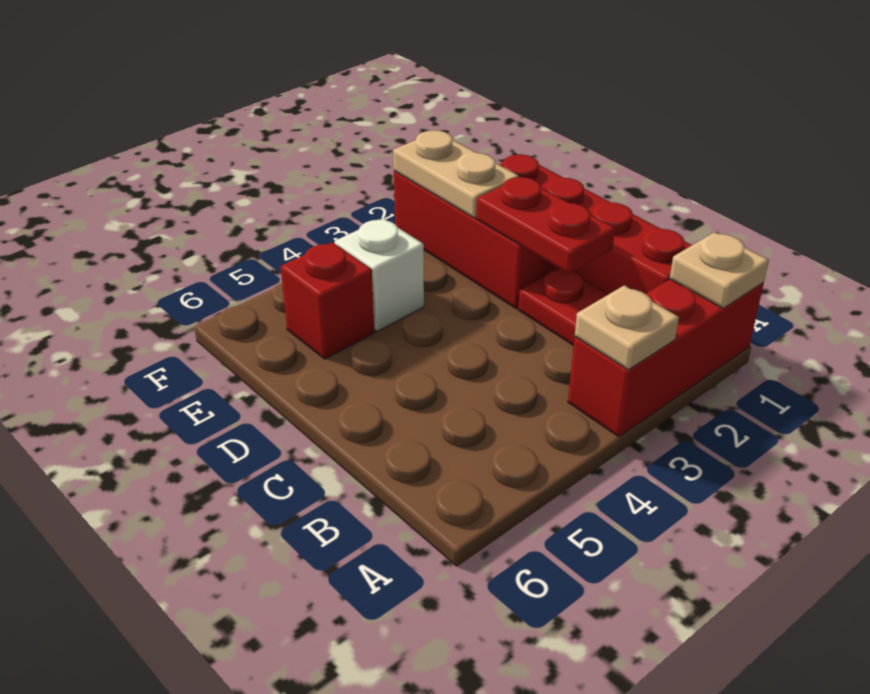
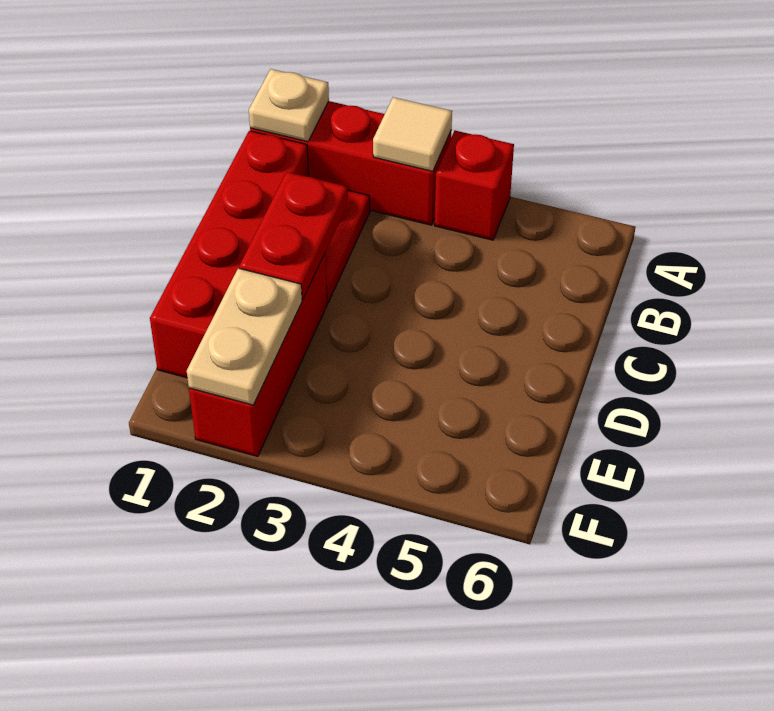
tan plate A3 level 2 -> tan tile A3 level 2
white brick E4 level 1 -> none
red brick E5 level 1 -> red brick A4 level 1

